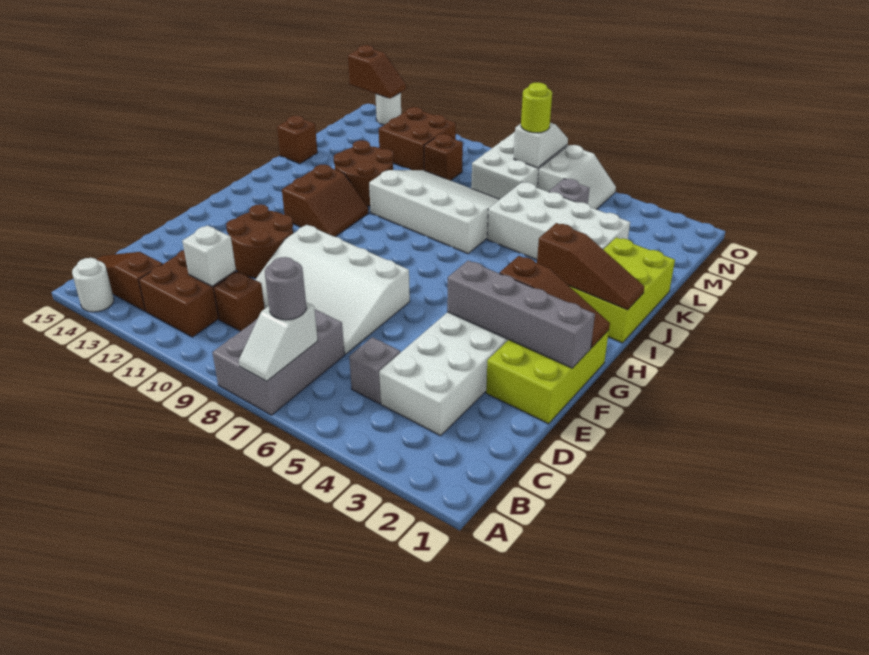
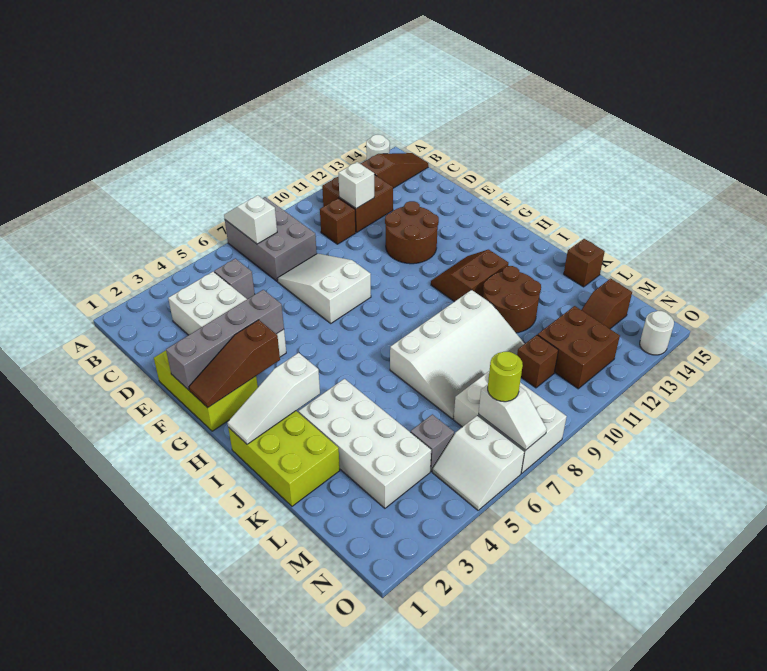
grey round brick B7 level 3 -> none
white slope D7:F10 level 1 top F -> white slope D7:F8 level 1 top F
brown slope H11:I12 level 1 top 12 -> brown slope H11:I12 level 1 top I
brown slope I1:I3 level 2 top 3 -> white slope I1:I3 level 2 top 3
white brick K3:L6 level 1 -> white brick J3:M4 level 1
brown slope O14:O15 level 2 top 15 -> brown slope M13:M14 level 1 top 14

